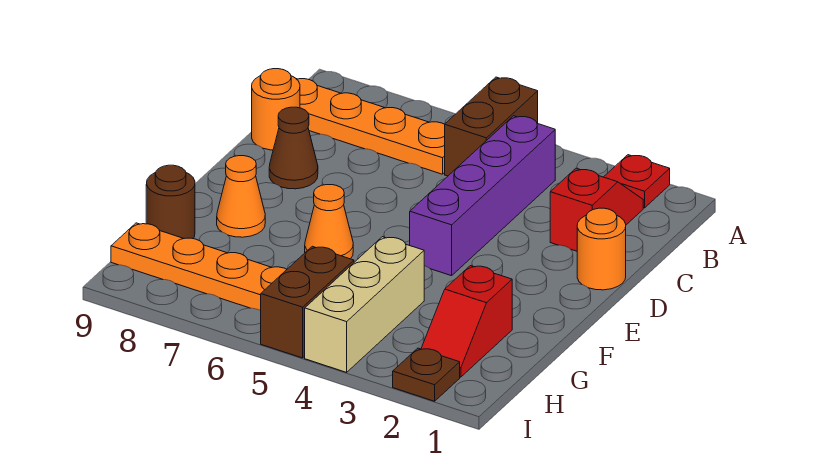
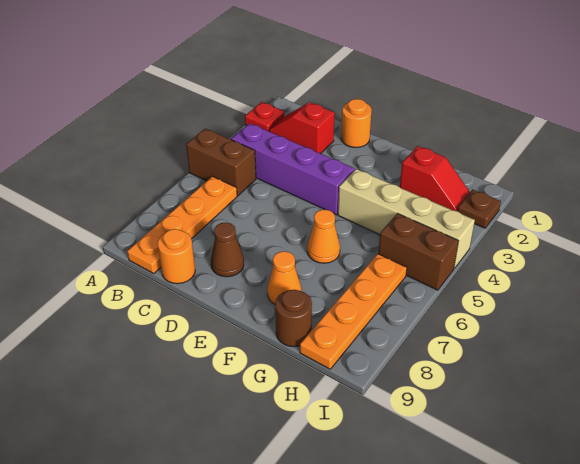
tan brick G4:I4 level 1 -> tan brick F4:I4 level 1

